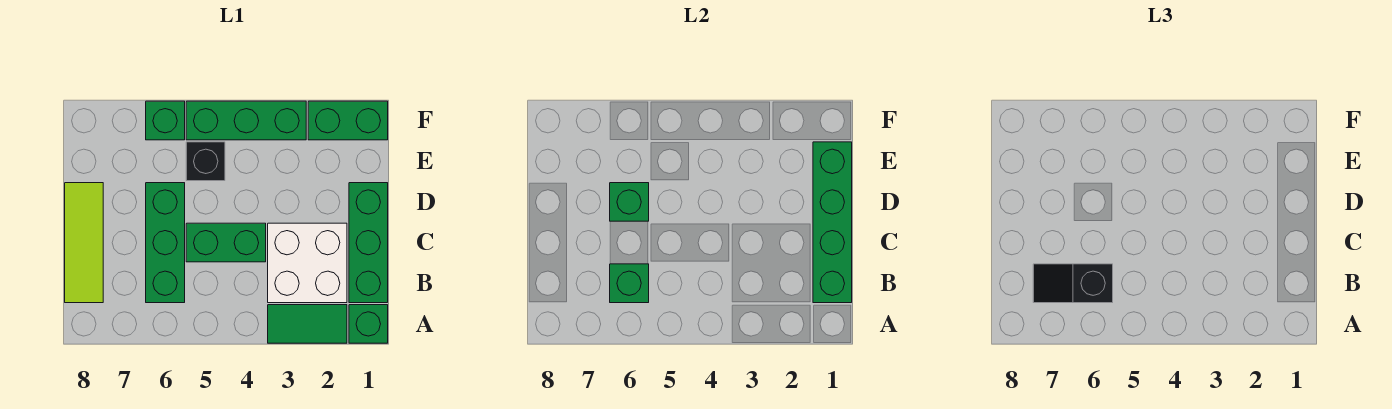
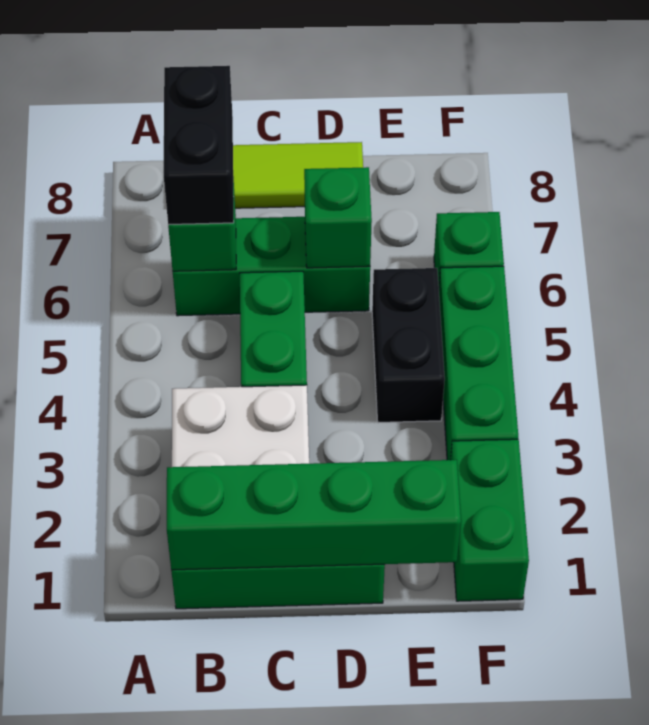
green brick A1 level 1 -> none
green tile A2:A3 level 1 -> none
black slope B6:B7 level 3 top 6 -> black brick B6:B7 level 3
black brick E5 level 1 -> black brick E4:E5 level 1

